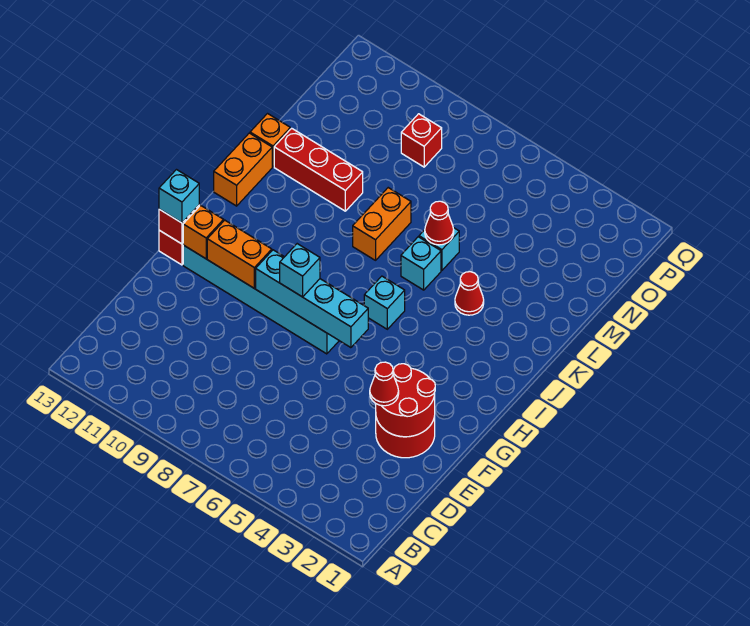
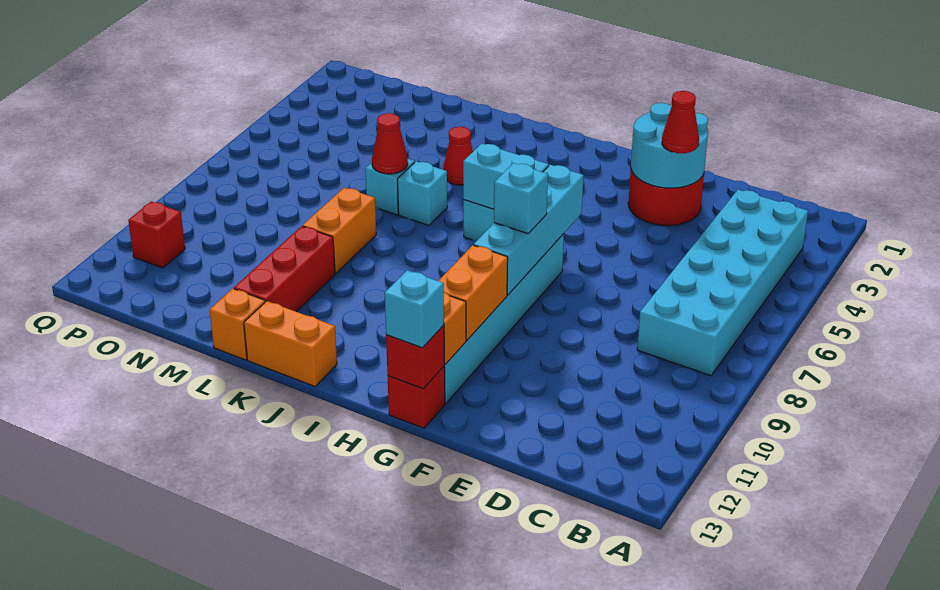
none -> cyan brick B3:C8 level 1
red round brick E2:F3 level 2 -> cyan round brick E2:F3 level 2
none -> cyan brick H6:I6 level 2
orange brick K8:L8 level 1 -> orange brick L8:L9 level 1
red brick O9 level 1 -> red brick P11 level 1

